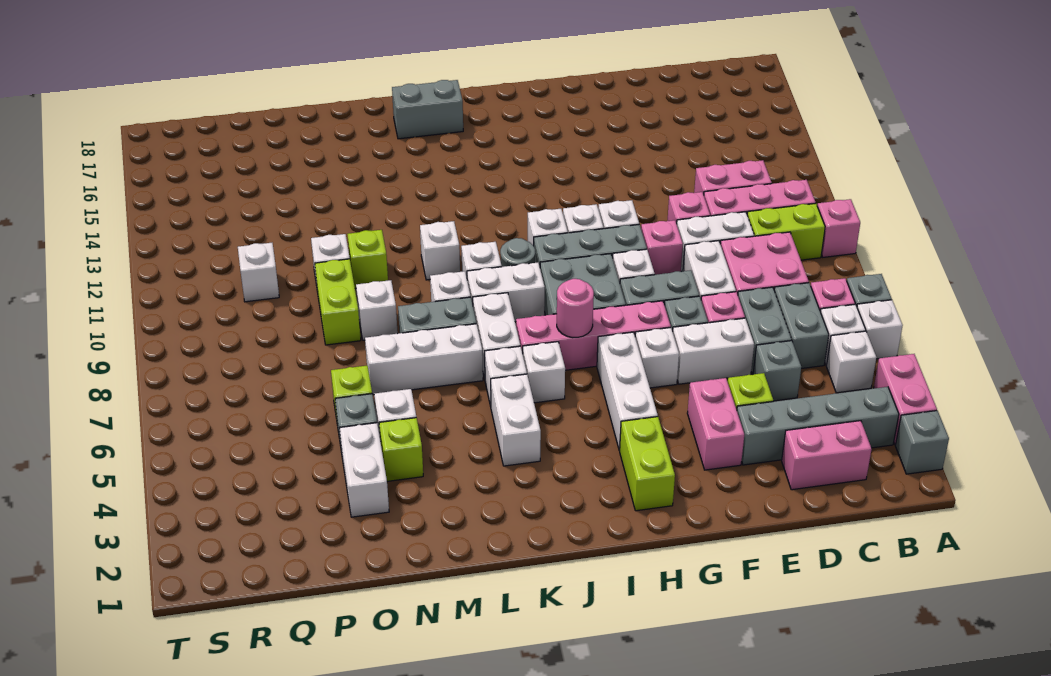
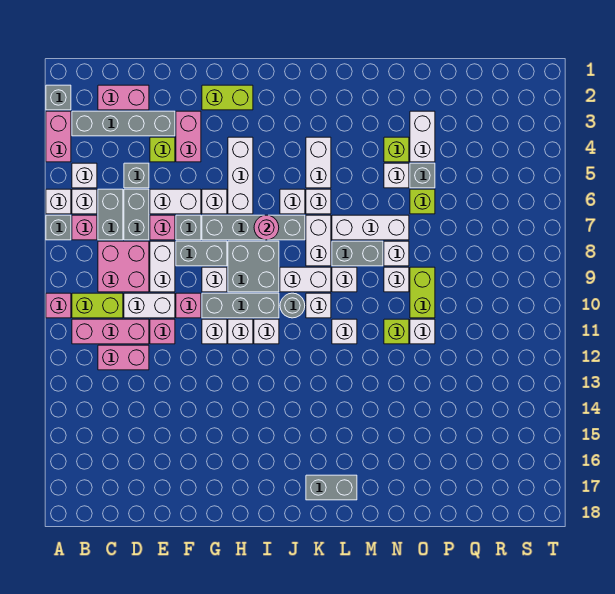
pink brick G7:J7 level 1 -> grey brick G7:J7 level 1
lime brick H2:H3 level 1 -> lime brick G2:H2 level 1
white brick Q11 level 1 -> white brick N8 level 1

